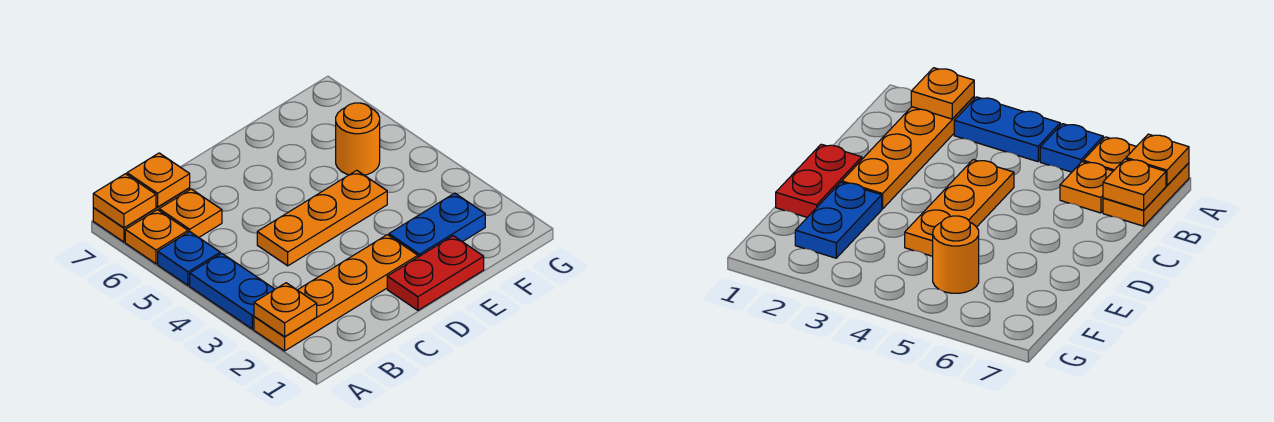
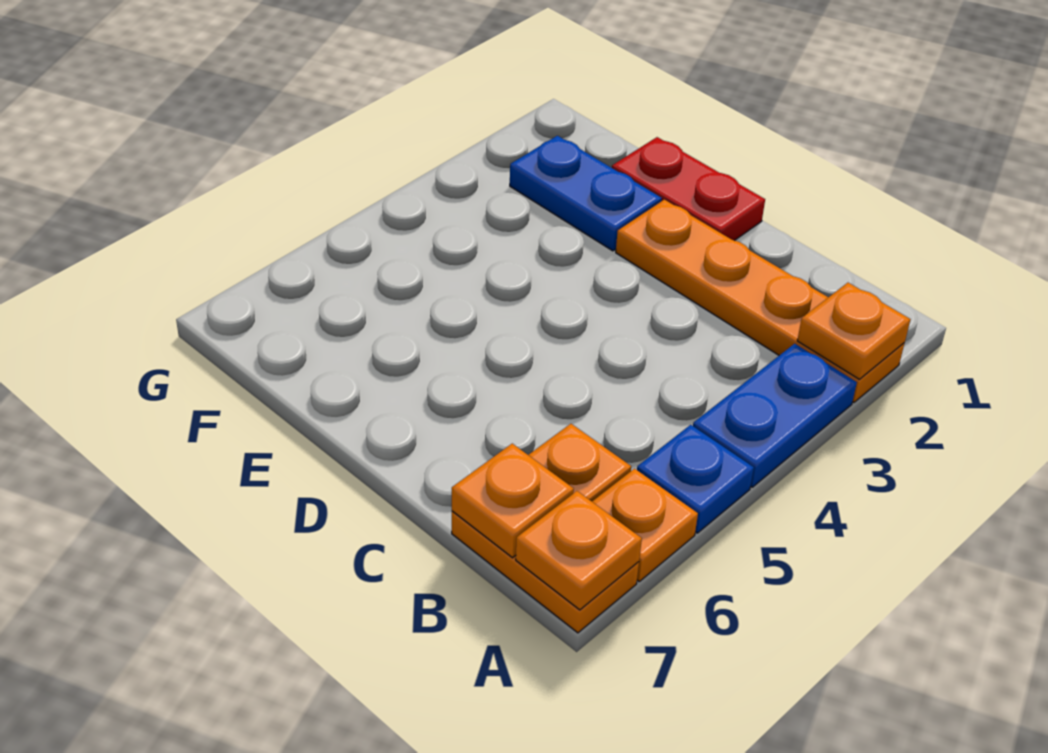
orange plate C4:E4 level 1 -> none
orange round brick F5 level 1 -> none

